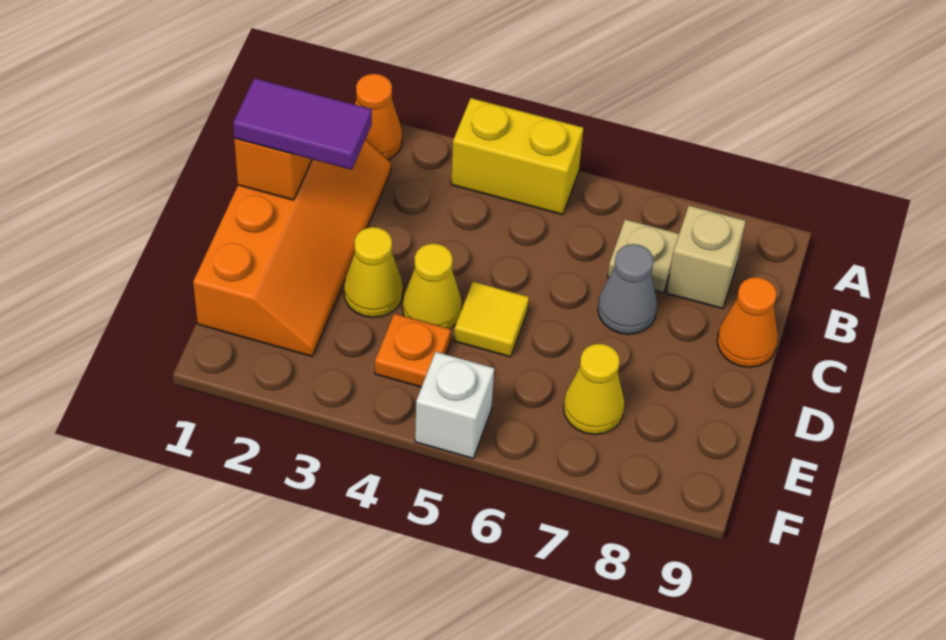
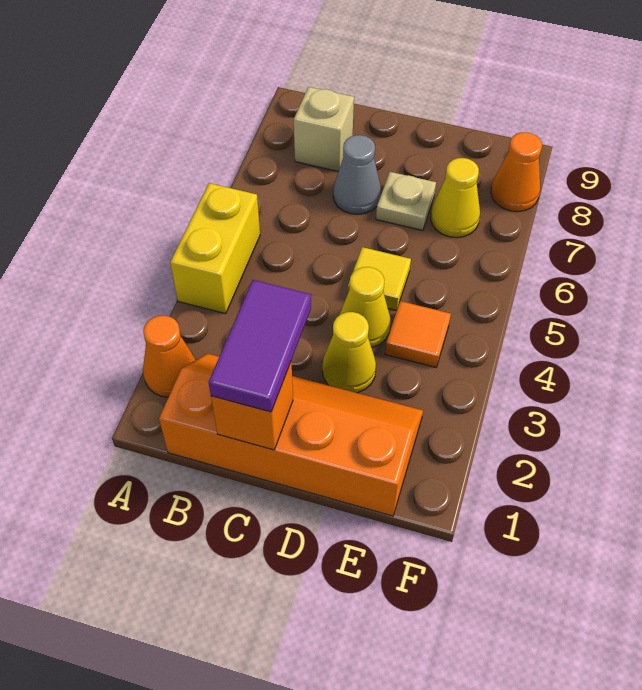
tan plate B7 level 1 -> tan plate D7 level 1
orange cone C9 level 1 -> orange cone F8 level 1
orange plate E4 level 1 -> orange tile E4 level 1
white brick F5 level 1 -> none

